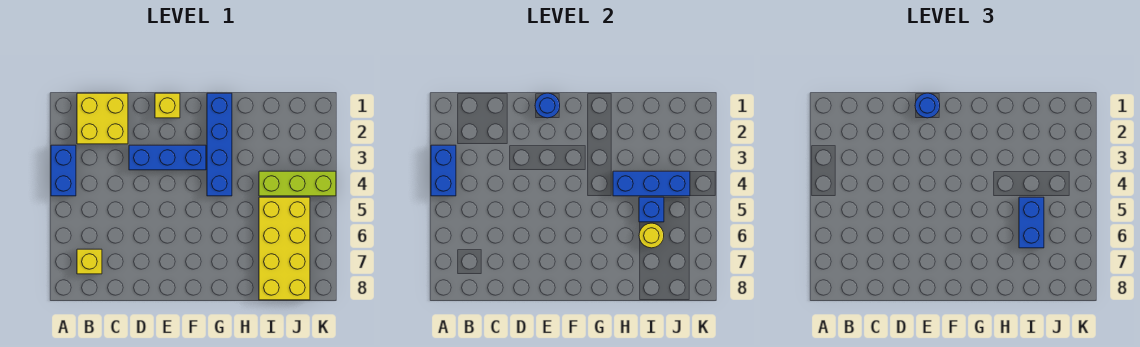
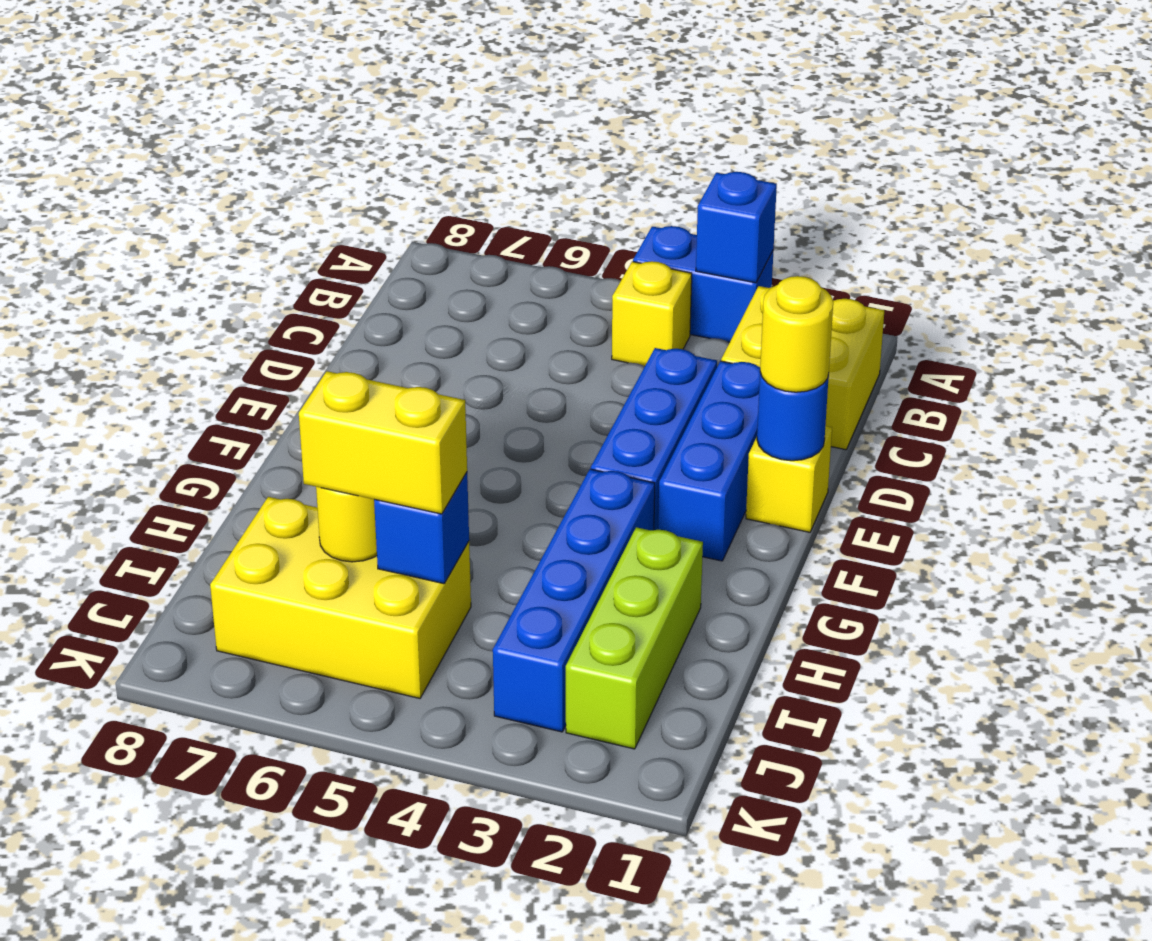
blue brick A3:A4 level 2 -> blue brick A3 level 2
yellow brick B7 level 1 -> yellow brick B4 level 1
blue round brick E1 level 3 -> yellow round brick E1 level 3
blue brick G1:G4 level 1 -> blue brick G3:J3 level 1
blue brick H4:J4 level 2 -> blue brick D2:F2 level 1
lime brick I4:K4 level 1 -> lime brick H2:J2 level 1
yellow brick I5:J8 level 1 -> yellow brick I5:J7 level 1
blue brick I5:I6 level 3 -> yellow brick I5:I6 level 3

